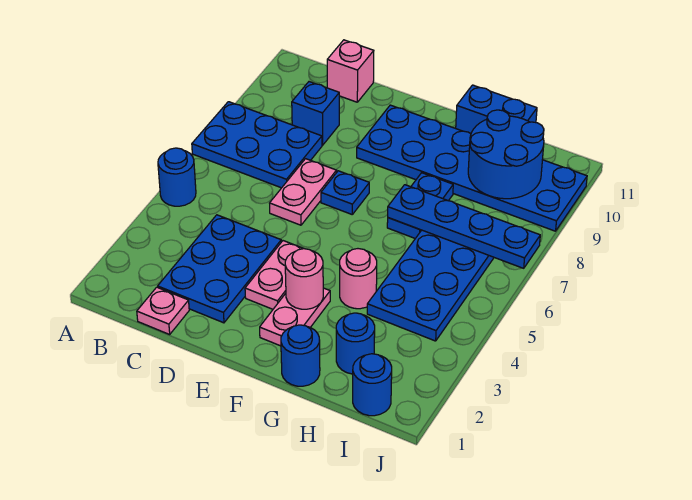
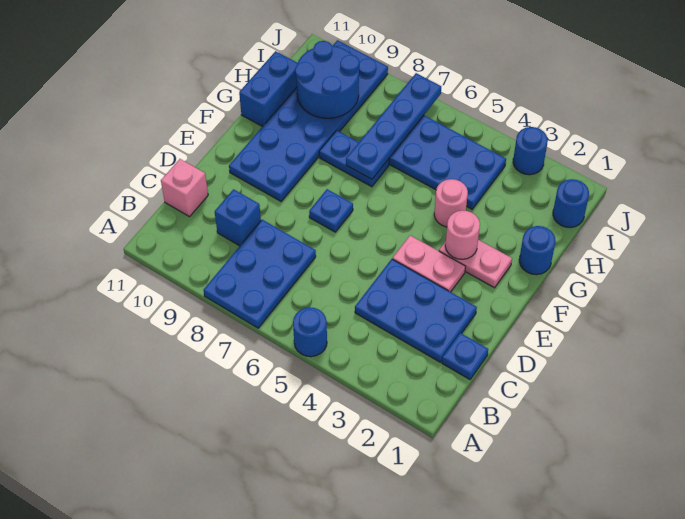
pink plate C1 level 1 -> blue plate C1 level 1
pink plate D6:D7 level 1 -> none
blue round brick H2 level 1 -> blue round brick J3 level 1

